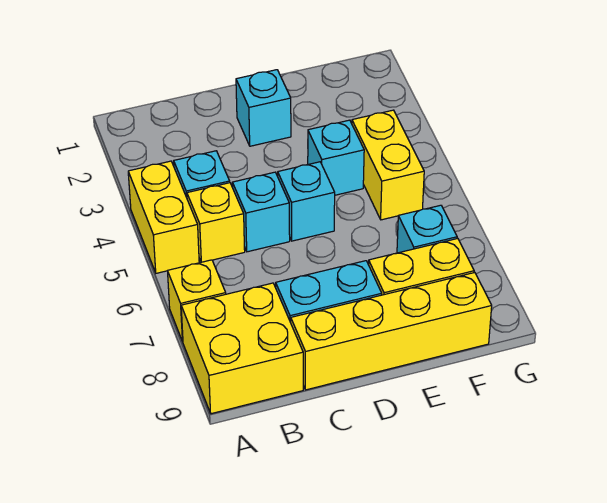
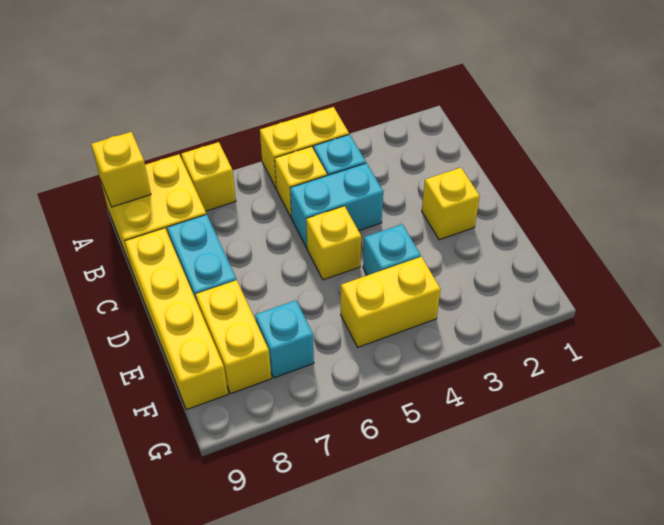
none -> yellow brick A9 level 2
cyan brick C5 level 1 -> cyan brick C4:C5 level 1
cyan brick D2 level 1 -> yellow brick D2 level 1
cyan brick D5 level 1 -> yellow brick D5 level 1

